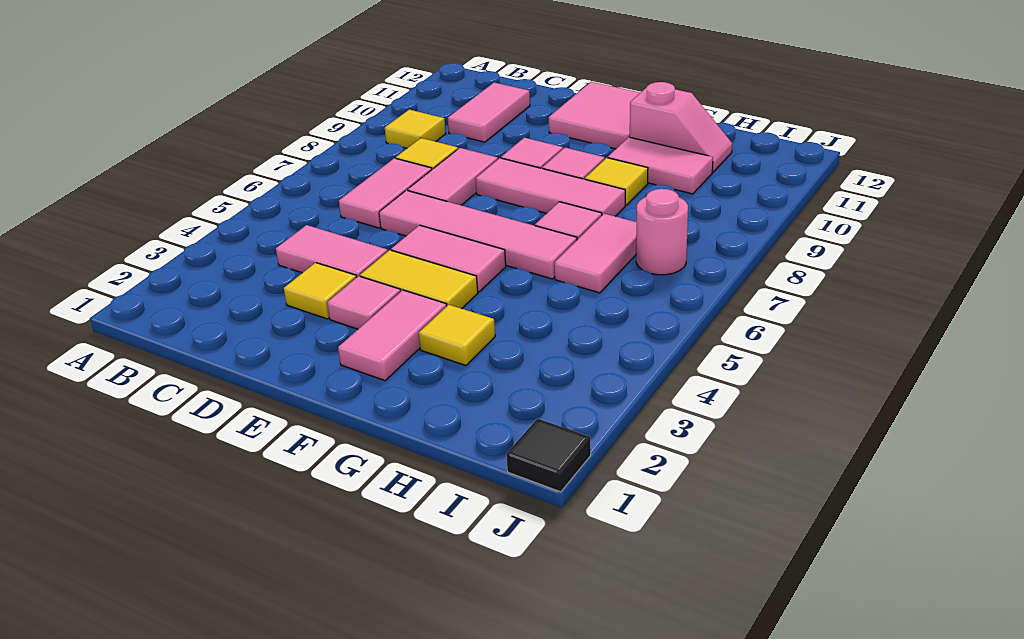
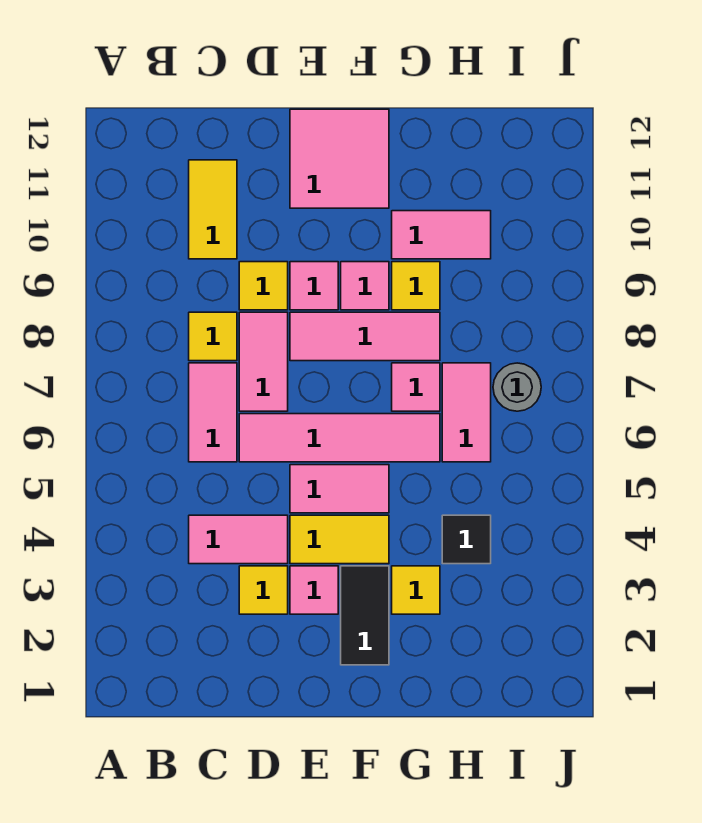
yellow tile B9 level 1 -> yellow tile D9 level 1
pink tile C10:C11 level 1 -> yellow tile C10:C11 level 1
pink tile F2:F3 level 1 -> black tile F2:F3 level 1
pink slope G11:H11 level 1 top G -> none
pink round brick I7 level 1 -> grey round brick I7 level 1
black tile J1 level 1 -> black tile H4 level 1

